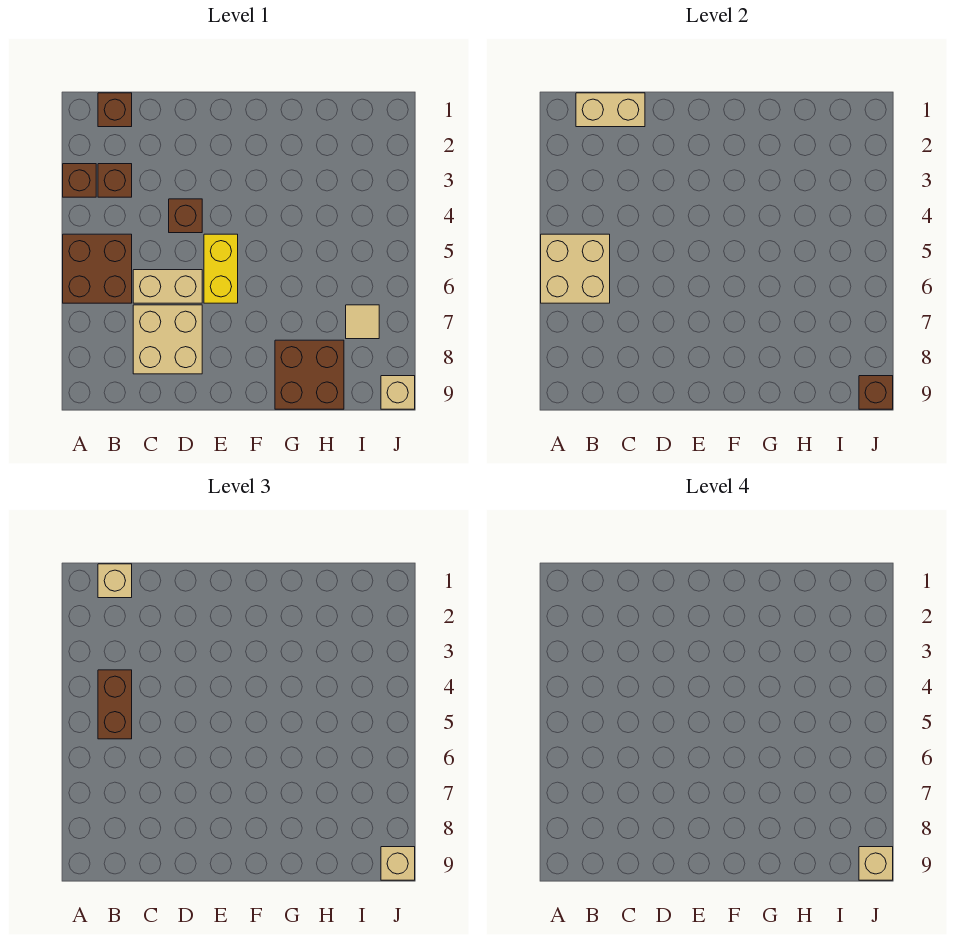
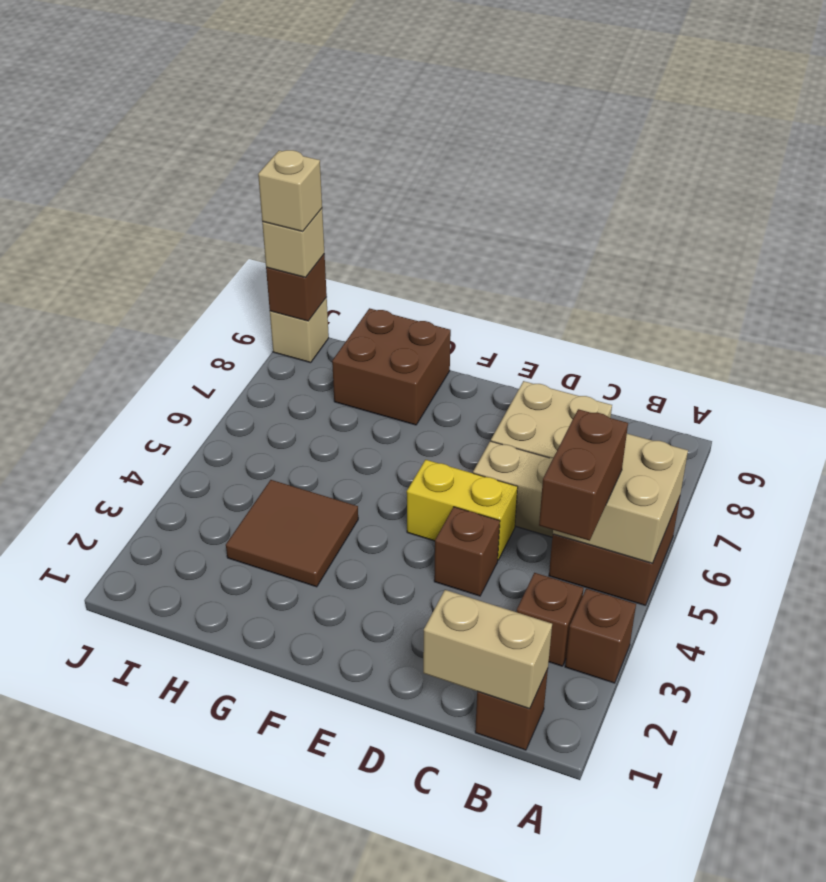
tan brick B1 level 3 -> none
yellow brick E5:E6 level 1 -> yellow brick D5:E5 level 1
none -> brown tile G3:H4 level 1
tan tile I7 level 1 -> none

